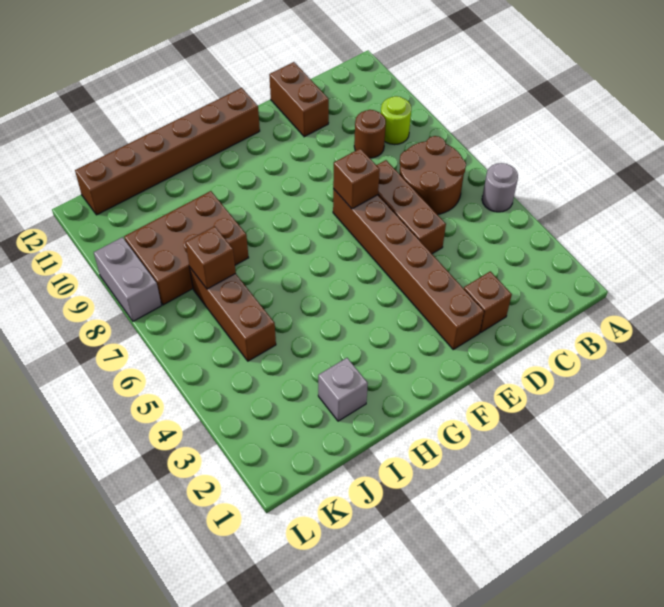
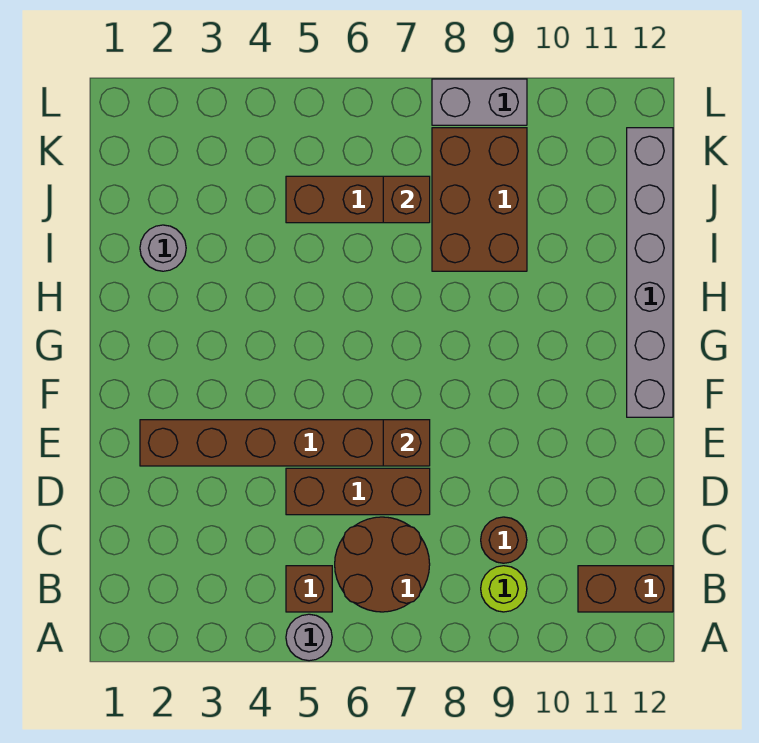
brown brick D2 level 1 -> brown brick B5 level 1
brown brick D11:D12 level 1 -> brown brick B11:B12 level 1
brown brick F12:K12 level 1 -> grey brick F12:K12 level 1
grey brick I2 level 1 -> grey round brick I2 level 1

